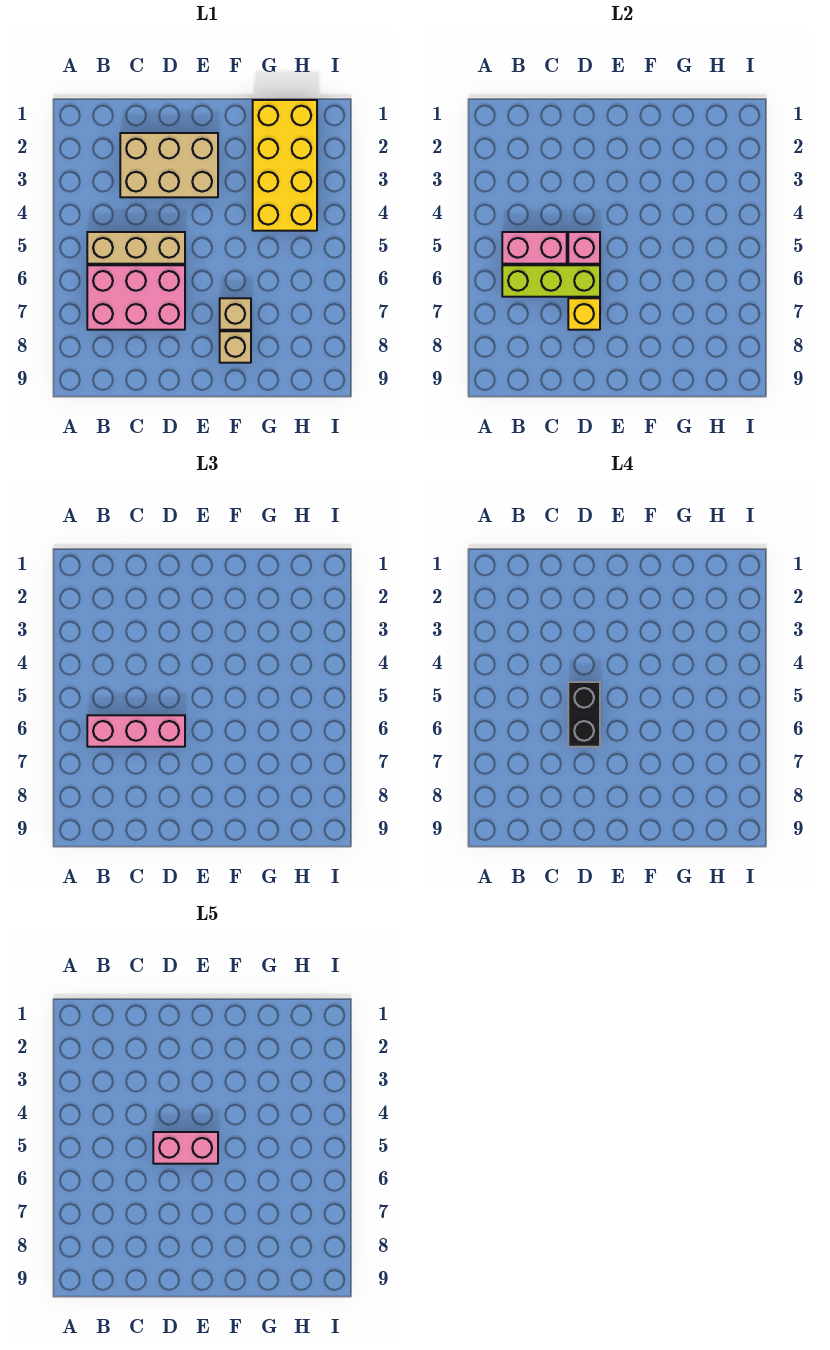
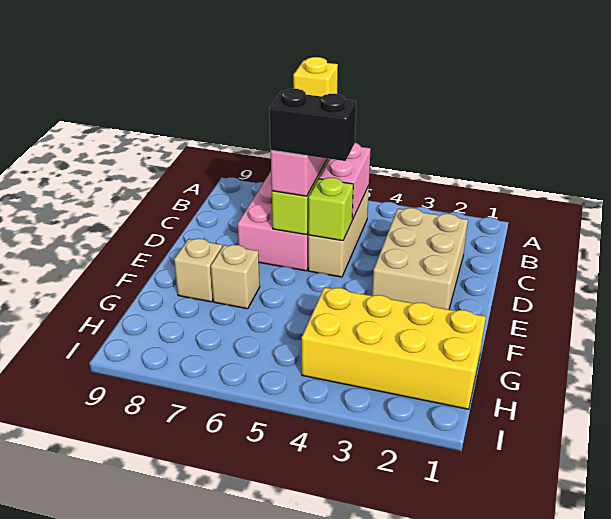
pink brick D5 level 2 -> lime brick D5 level 2
pink brick D5:E5 level 5 -> none
yellow brick D7 level 2 -> yellow brick B6 level 4

